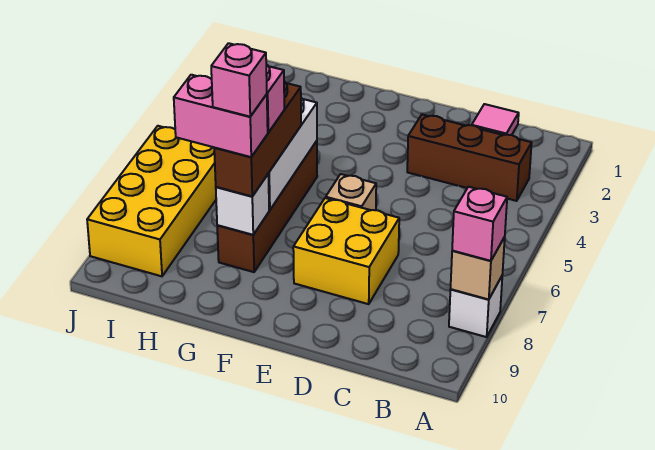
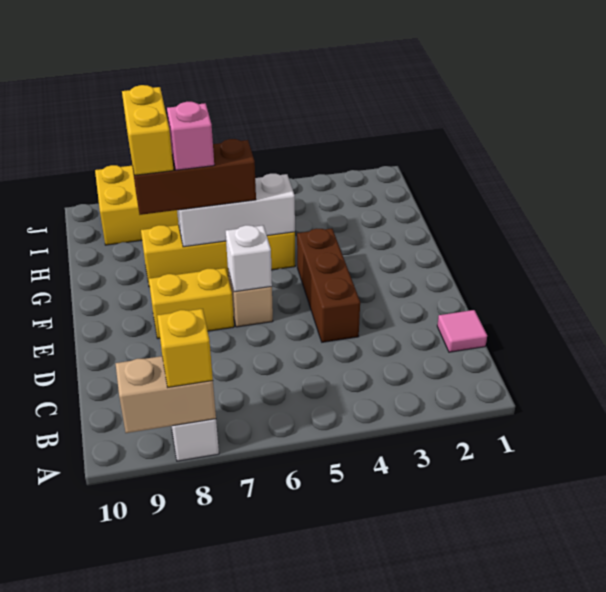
tan brick A8 level 2 -> tan brick A8:A9 level 2
pink brick A8 level 3 -> yellow brick A8 level 3
brown brick B3:D3 level 1 -> brown brick D4:F4 level 1
yellow brick D7:E8 level 1 -> yellow brick E7:E8 level 1
brown brick G5:G8 level 1 -> yellow brick G5:G8 level 1
white brick G8 level 2 -> white brick E6 level 2
pink brick G8:H8 level 4 -> yellow brick G8:H8 level 4
pink brick G8 level 5 -> none

